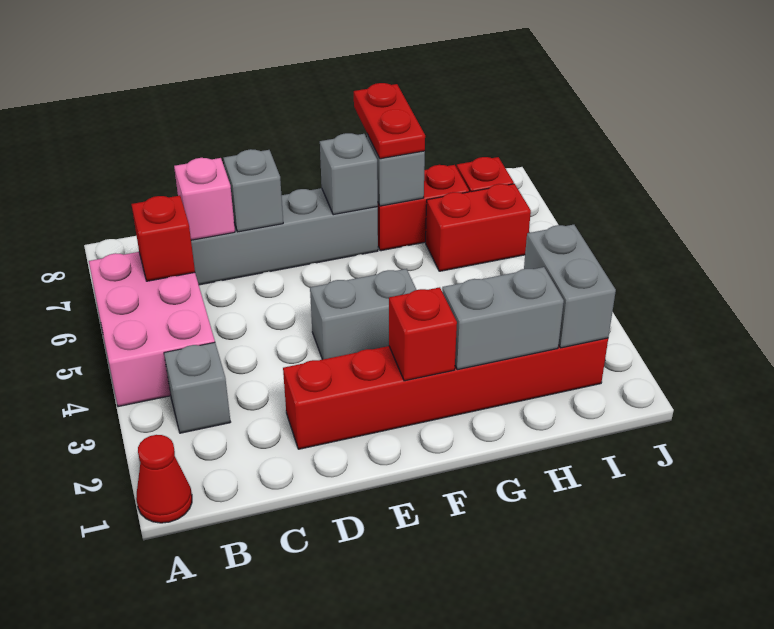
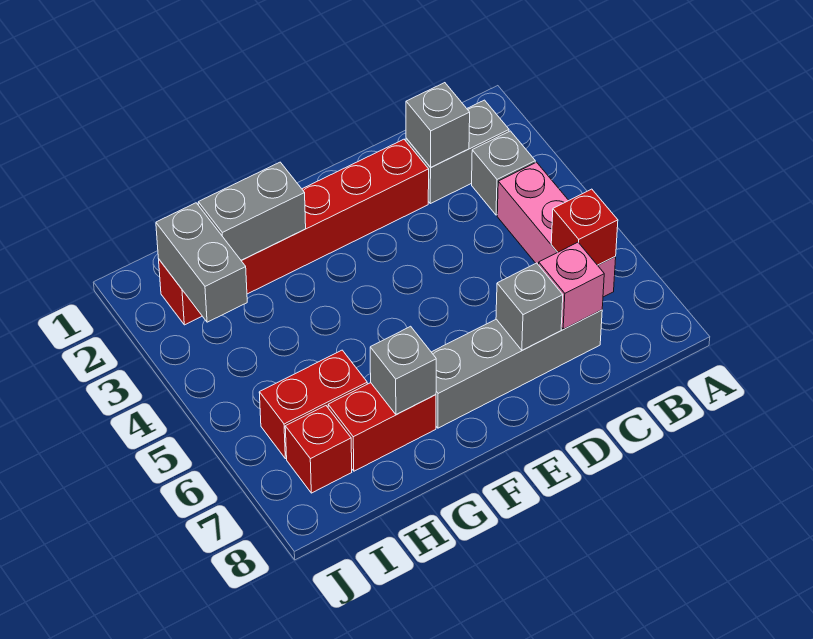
red cone A1 level 1 -> none
pink brick A4:B6 level 1 -> pink brick B4:B6 level 1
grey brick E4:F4 level 1 -> grey brick B2:C2 level 1
red brick F2 level 2 -> none
grey brick F7 level 2 -> grey brick C2 level 2
red plate G7:G8 level 3 -> none

